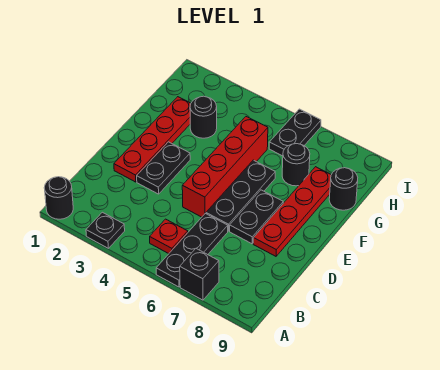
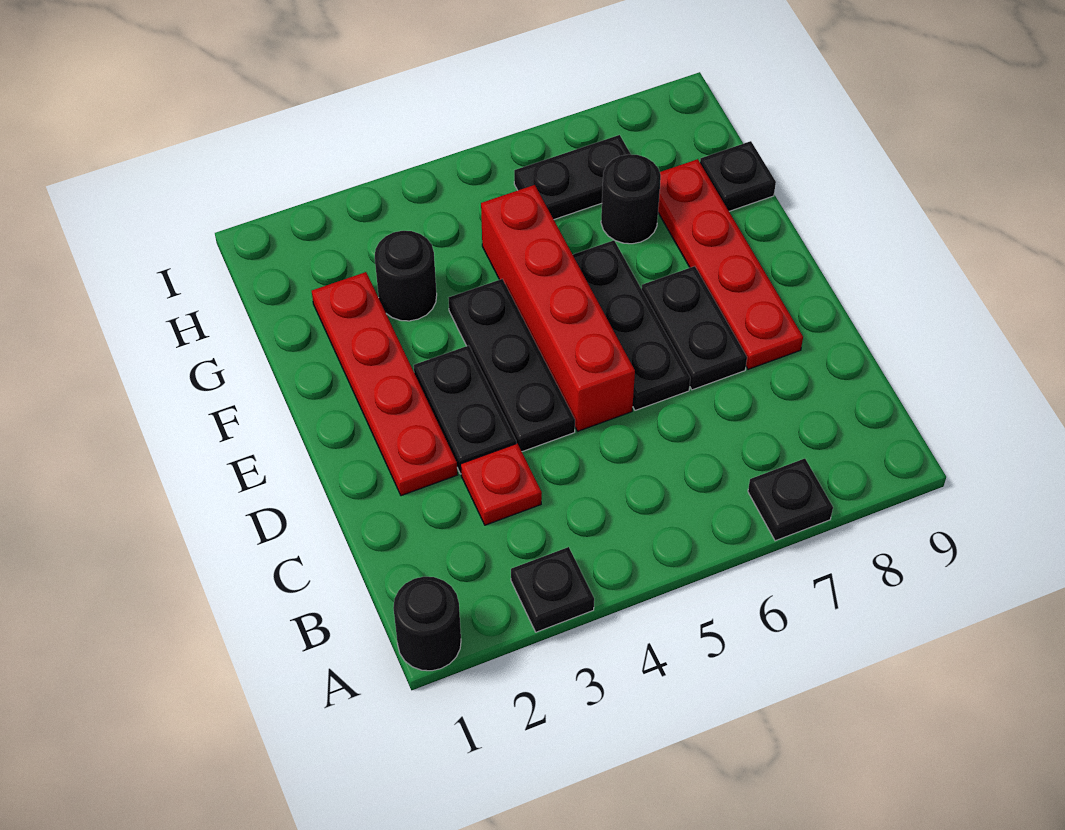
black plate A6:C6 level 1 -> black plate D4:F4 level 1
black brick A7 level 1 -> black plate A7 level 1
red plate B5 level 1 -> red plate C3 level 1
black round brick G9 level 1 -> black plate G9 level 1
black plate H6:I6 level 1 -> black plate H6:H7 level 1

